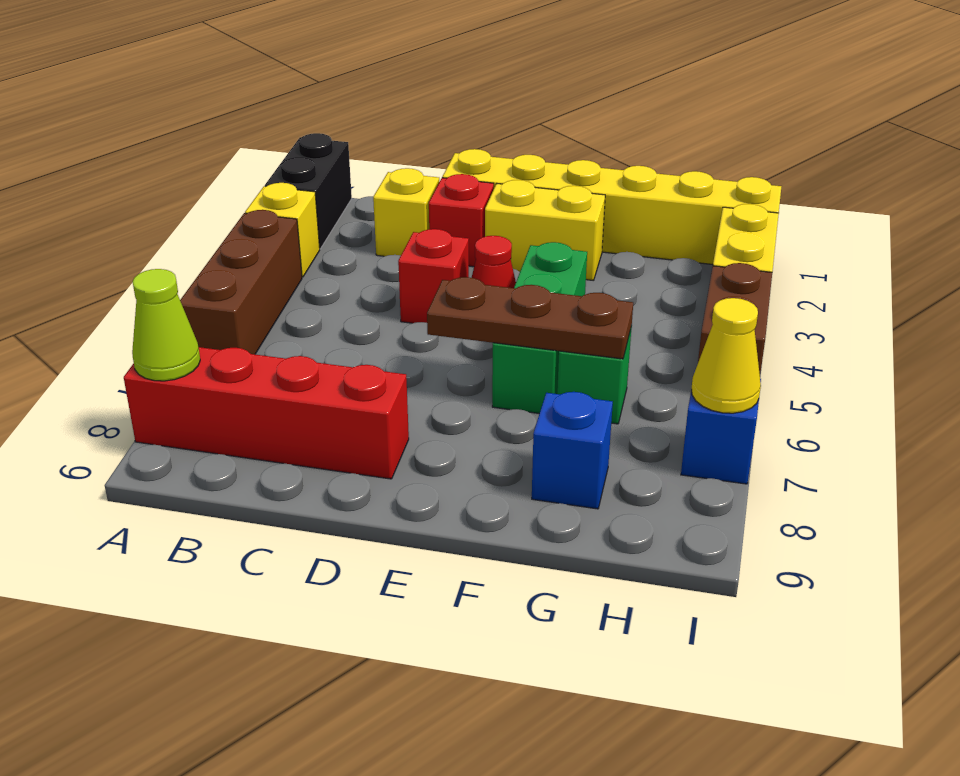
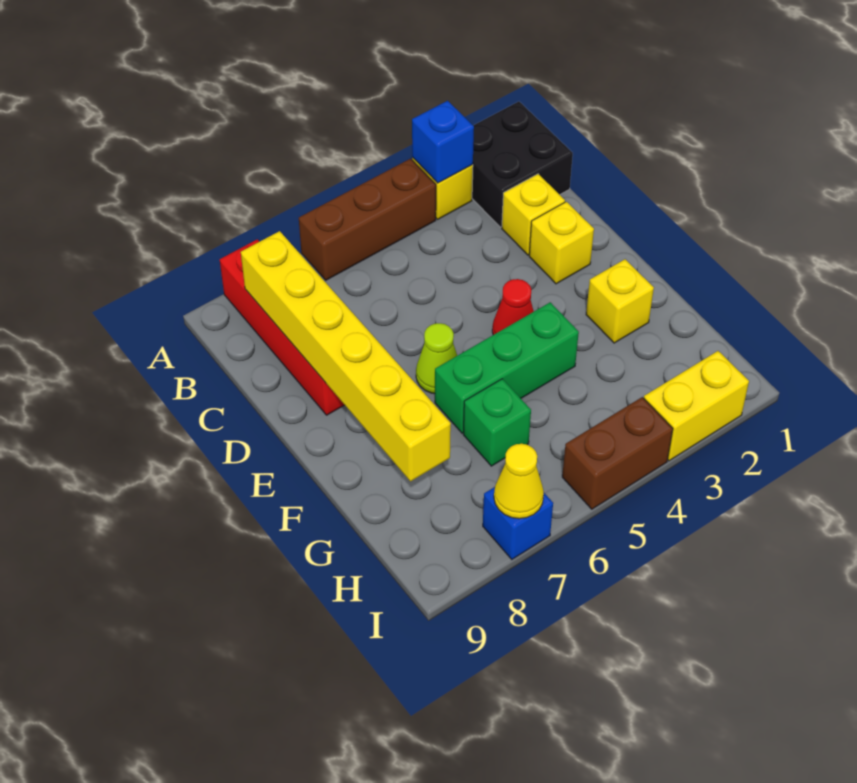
black brick A1:A2 level 1 -> black brick A1:B2 level 1
lime cone A8 level 2 -> lime cone E6 level 1
yellow brick D1:I1 level 1 -> yellow brick B8:G8 level 2
red brick D2 level 1 -> yellow brick D2 level 1
red brick D4 level 1 -> none
yellow brick E2:F2 level 1 -> yellow brick F2 level 1
brown plate E6:G6 level 2 -> none
blue brick G8 level 1 -> blue brick A3 level 2

